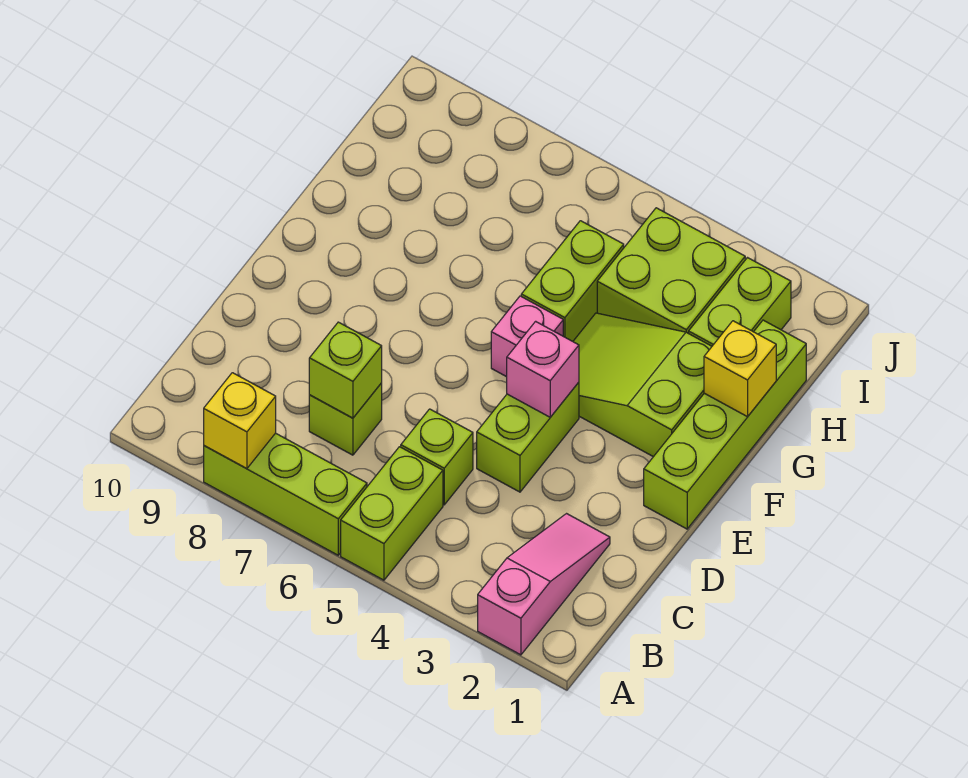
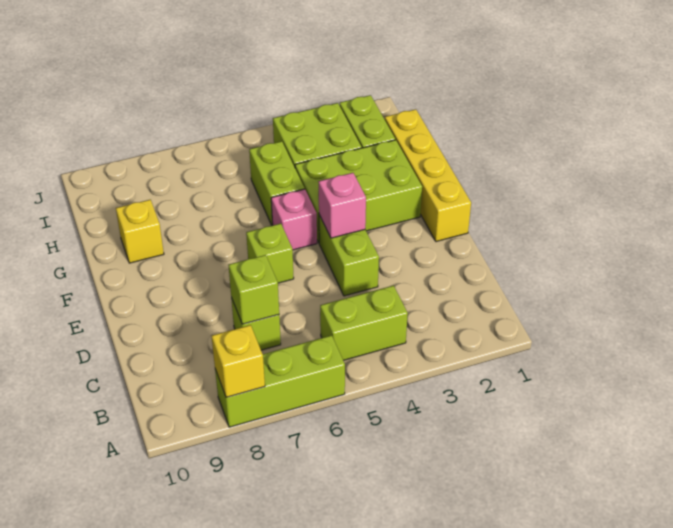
pink slope A2:C2 level 1 top A -> none
lime brick A5:B5 level 1 -> lime brick B4:B5 level 1
lime brick C5 level 1 -> lime brick E6 level 1
lime brick E1:H1 level 1 -> yellow brick E1:H1 level 1
lime slope F2:G4 level 1 top 2 -> lime brick F2:G4 level 1
yellow brick G1 level 2 -> yellow brick G9 level 1

